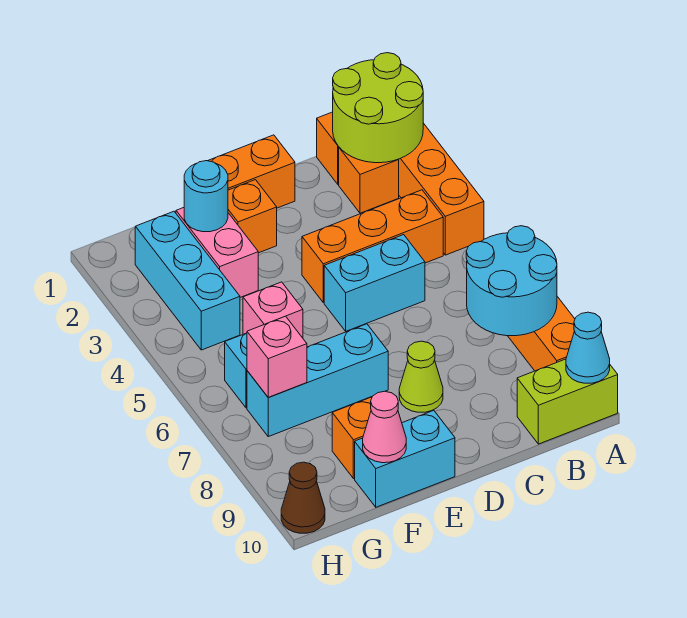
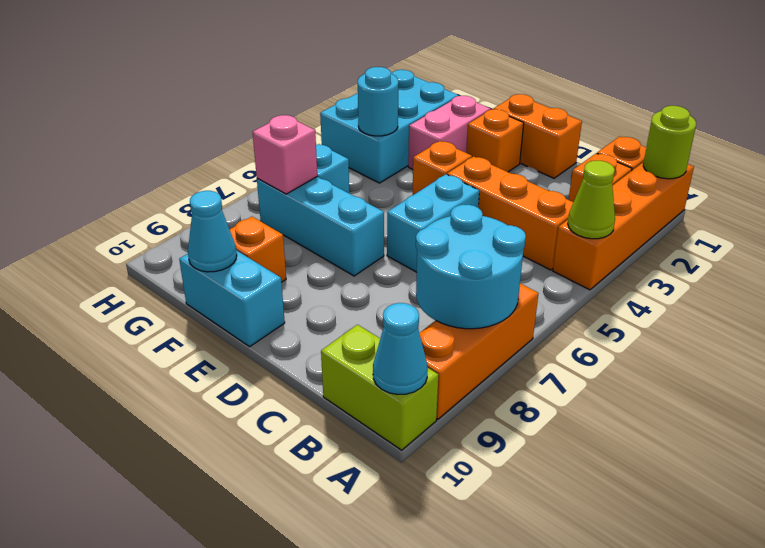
lime round brick A1:B2 level 2 -> lime round brick A1 level 2
cyan brick C5:D5 level 1 -> cyan brick D5:D6 level 1
lime cone D8 level 1 -> lime cone A4 level 2
none -> orange brick E4 level 1
cyan round brick F2 level 2 -> cyan round brick G4 level 2
pink brick F5 level 1 -> none
pink cone F10 level 2 -> cyan cone F10 level 2
cyan brick G2:G4 level 1 -> cyan brick G2:H4 level 1
brown cone H10 level 1 -> none

